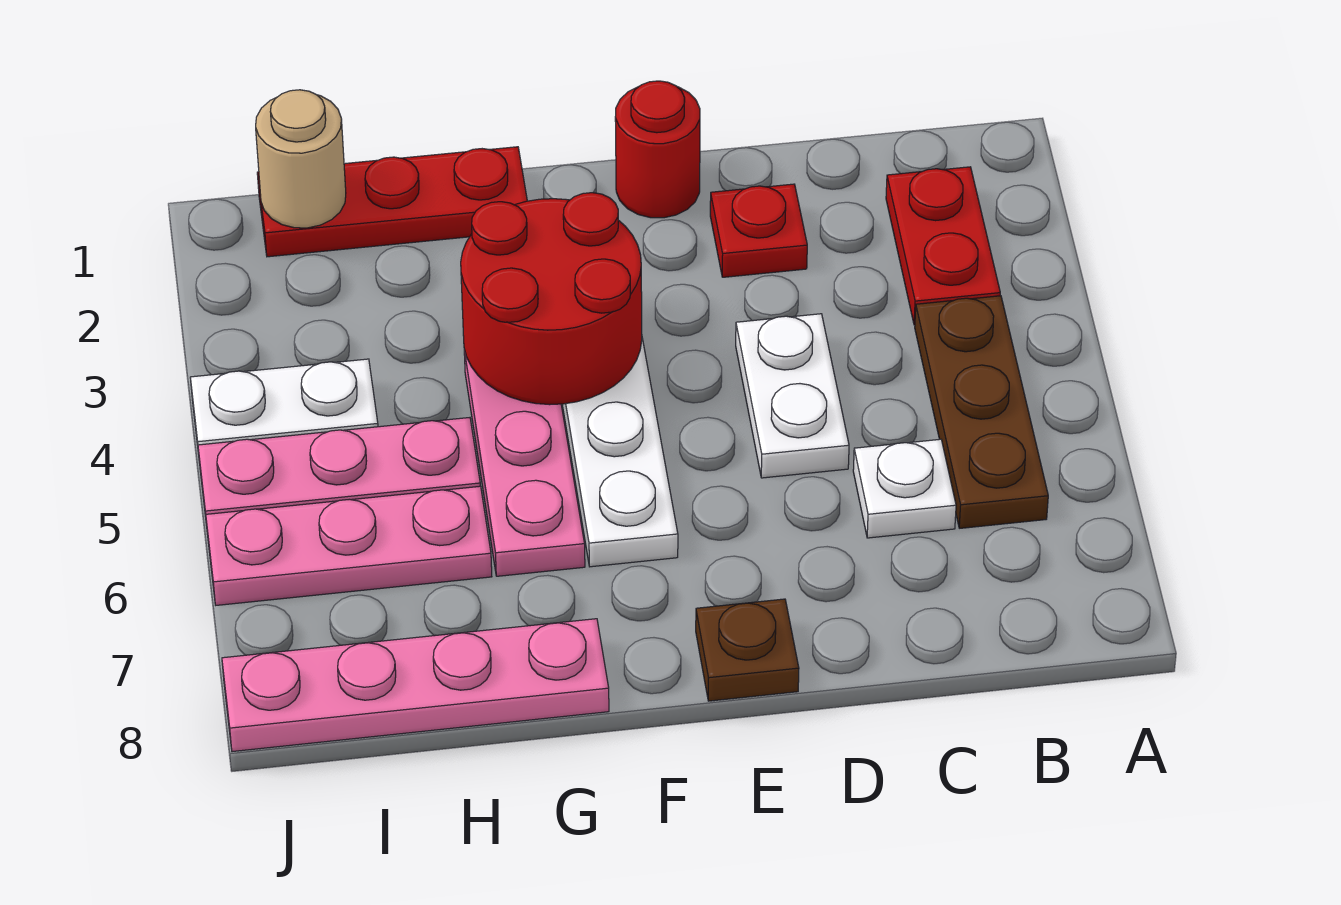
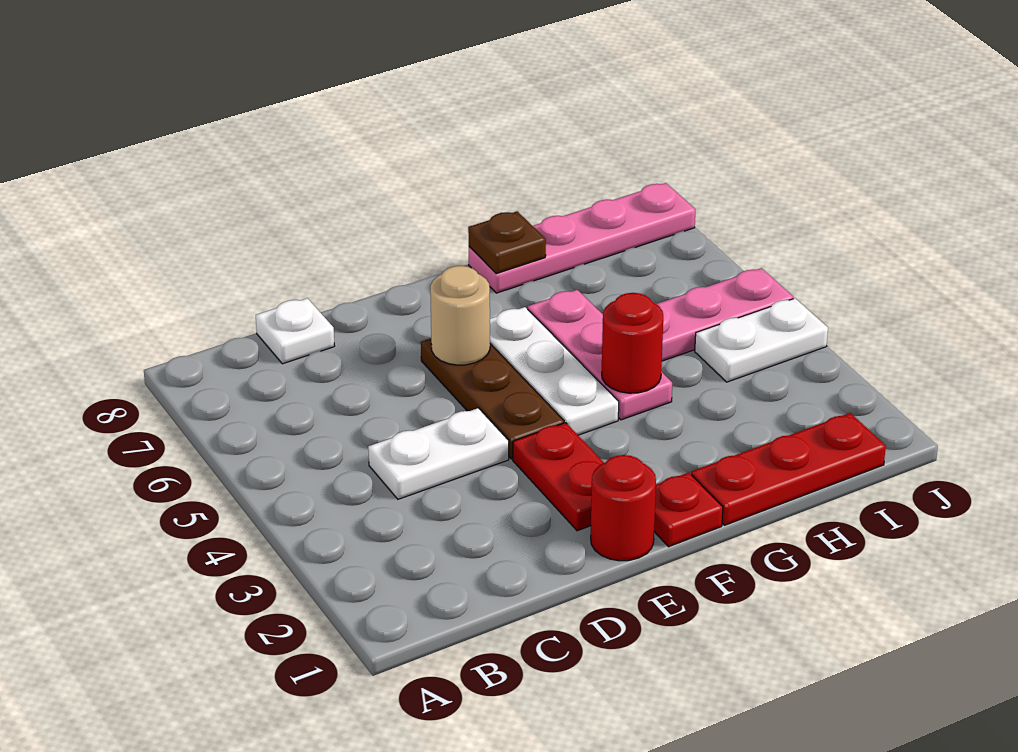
red plate B2:B3 level 1 -> red plate E2:E3 level 1
brown plate B4:B6 level 1 -> brown plate E4:E6 level 1
white plate C6 level 1 -> white plate C8 level 1
red plate D2 level 1 -> red plate F1 level 1
white plate D4:D5 level 1 -> white plate C4:D4 level 1
brown plate E8 level 1 -> brown plate G8 level 2
red round brick F3:G4 level 2 -> red round brick G4 level 2
pink plate H6:J6 level 1 -> none
tan round brick I1 level 2 -> tan round brick E6 level 2

